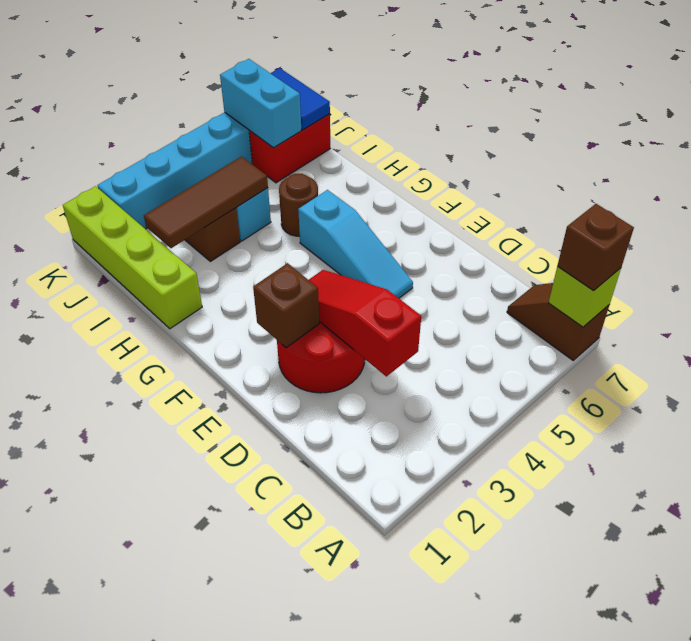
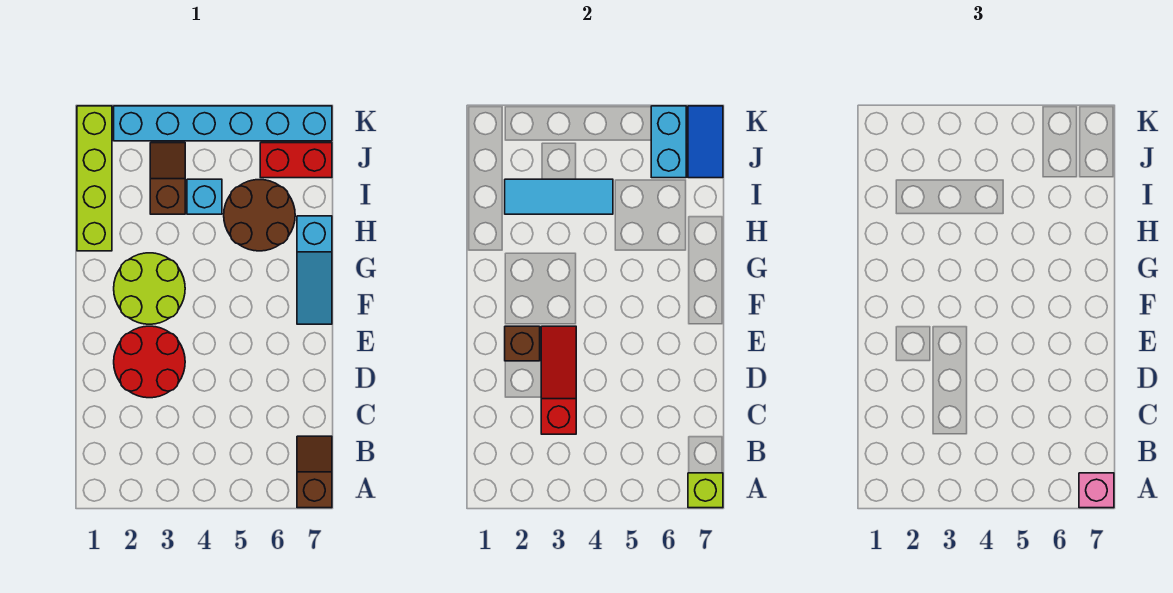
brown brick A7 level 3 -> pink brick A7 level 3
cyan slope E5:G5 level 1 top G -> cyan slope F7:H7 level 1 top H
none -> lime round brick F2:G3 level 1
brown round brick H5 level 1 -> brown round brick H5:I6 level 1
brown tile I2:I4 level 2 -> cyan tile I2:I4 level 2

